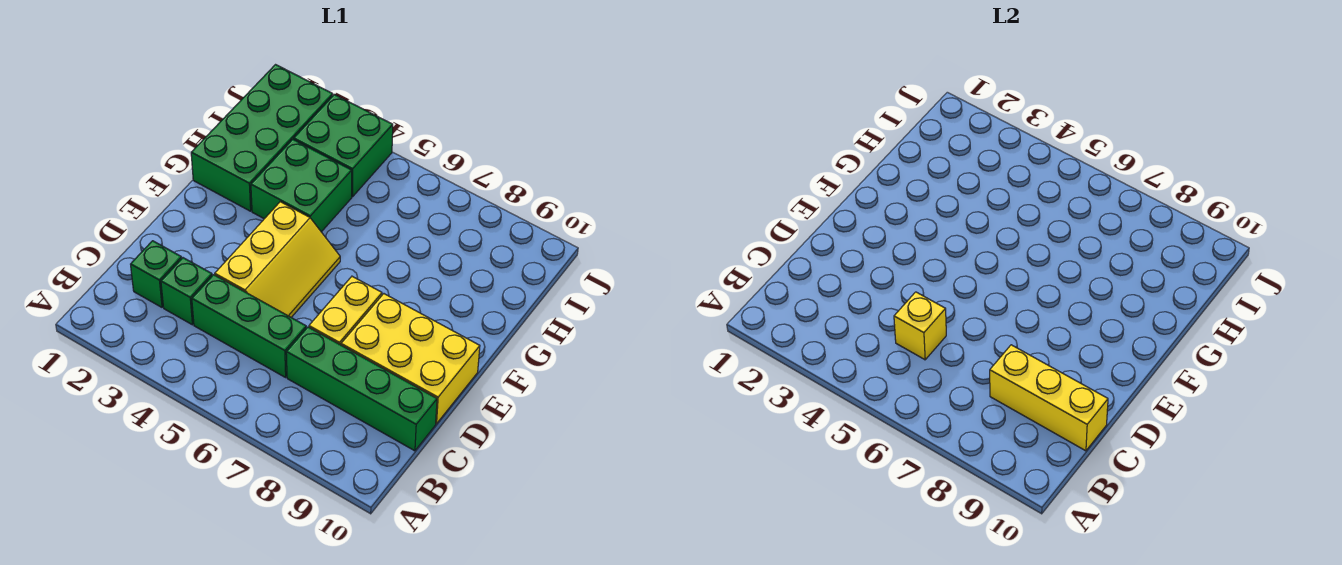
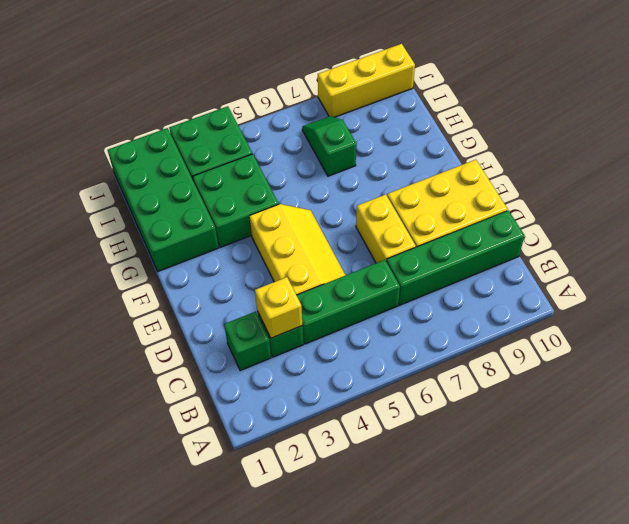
yellow brick C5 level 2 -> yellow brick C3 level 2
yellow brick C8:C10 level 2 -> yellow brick J8:J10 level 1
none -> green slope H7:I7 level 1 top H

